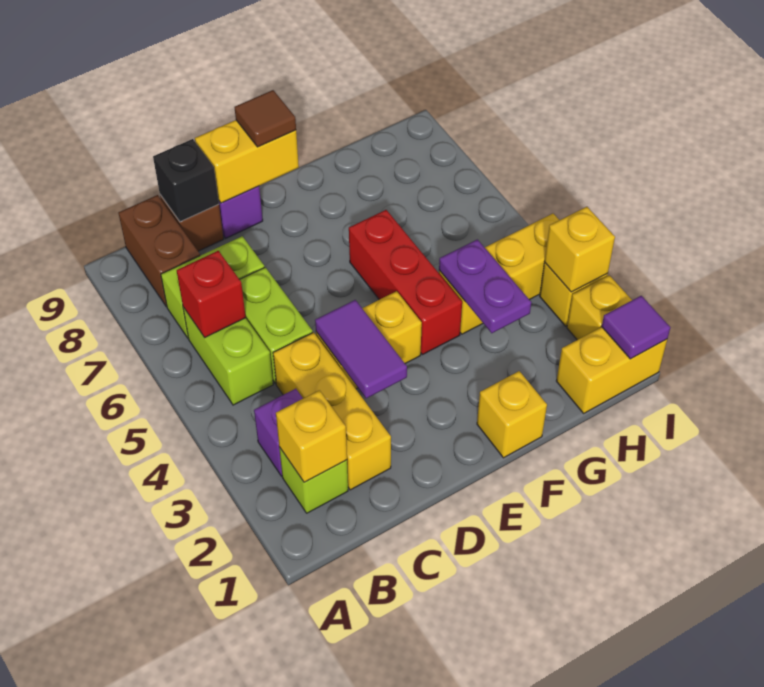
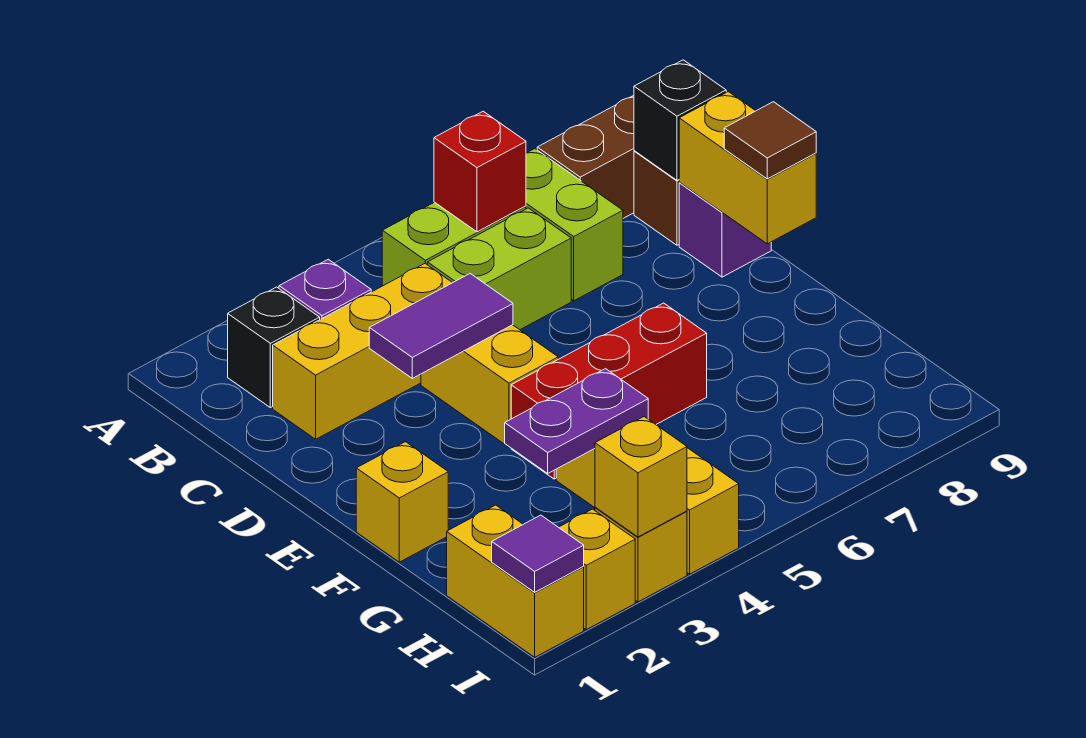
lime brick B2 level 1 -> black brick B2 level 1
yellow brick B2 level 2 -> none

